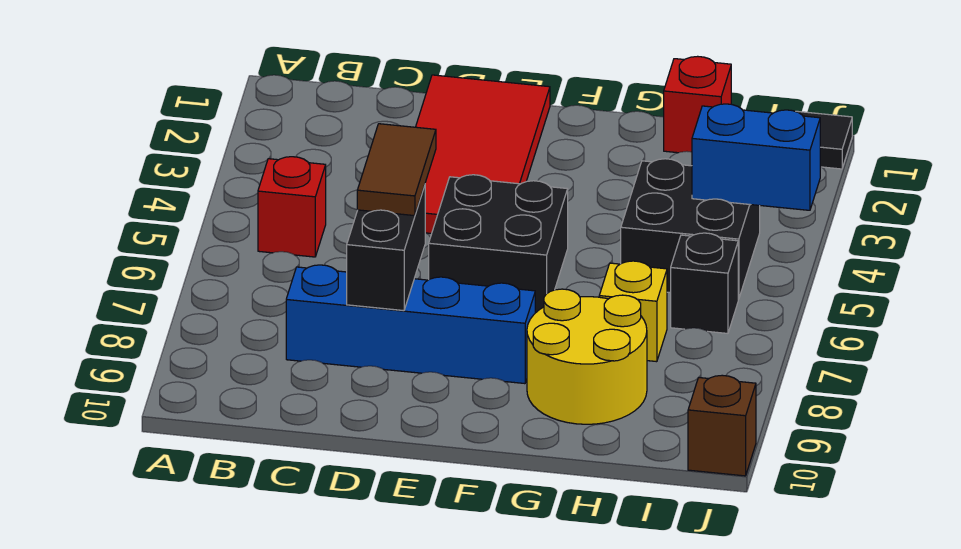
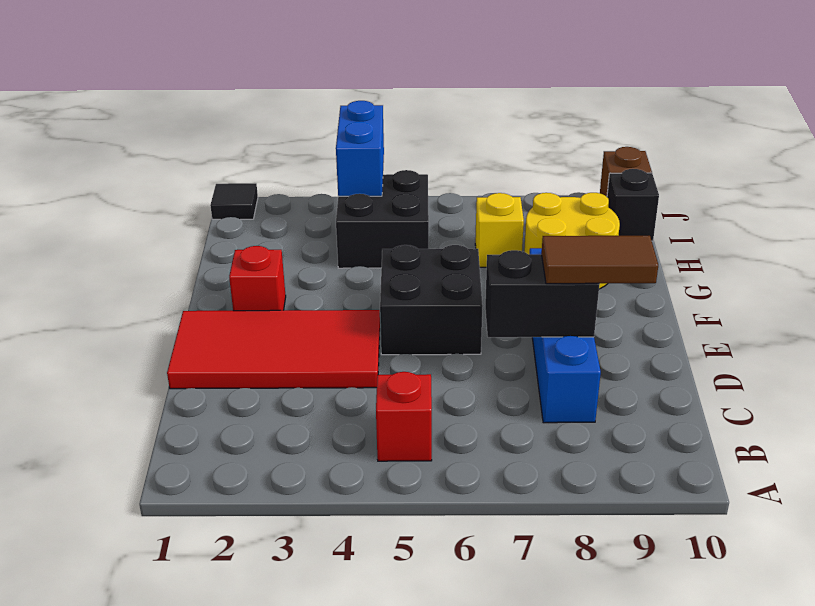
brown tile D6:D7 level 3 -> brown tile D8:D9 level 3
red brick H1 level 1 -> red brick F2 level 1
black brick I6 level 1 -> black brick I10 level 1

